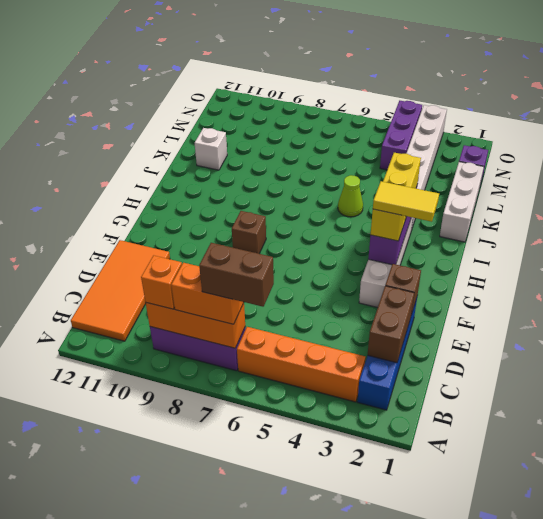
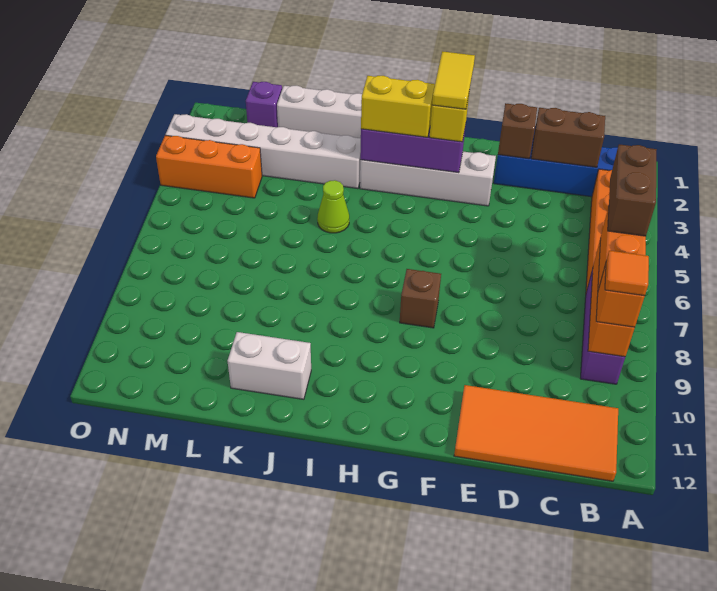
none -> orange tile B9 level 4
white brick K11 level 1 -> white brick J11:K11 level 1
purple brick M4:O4 level 1 -> orange brick M4:O4 level 1

